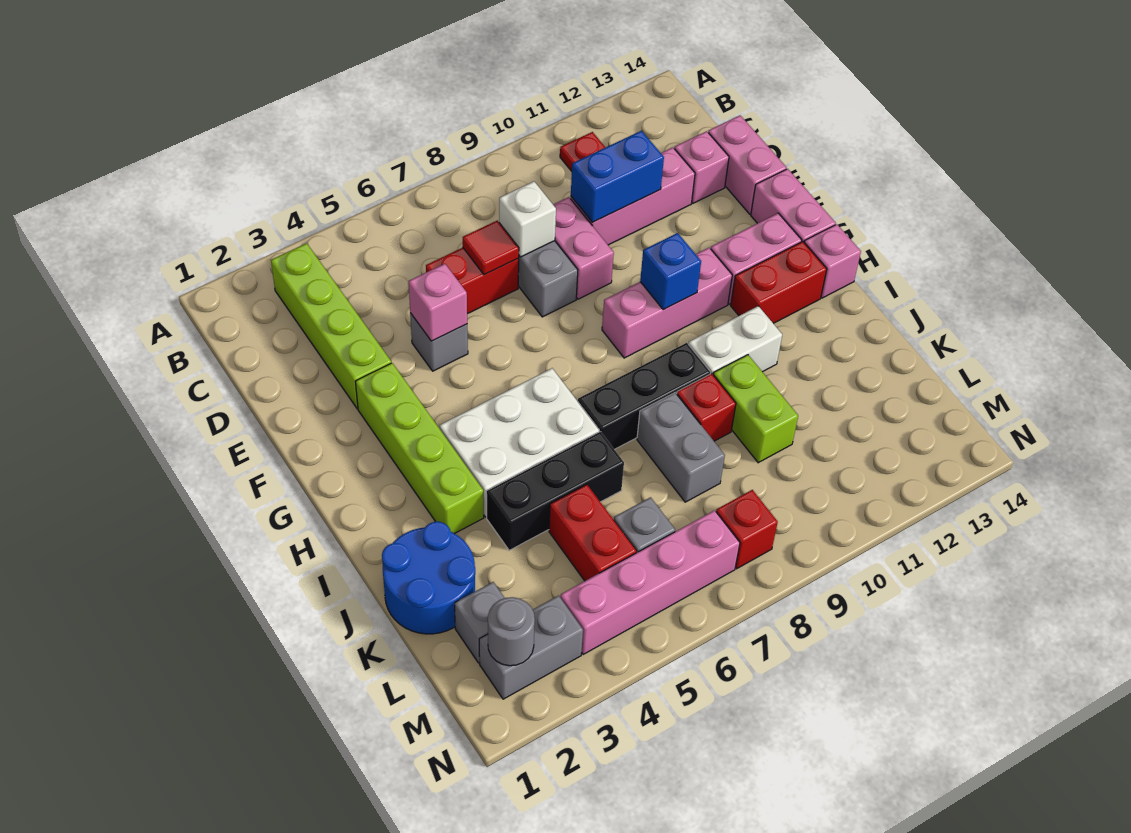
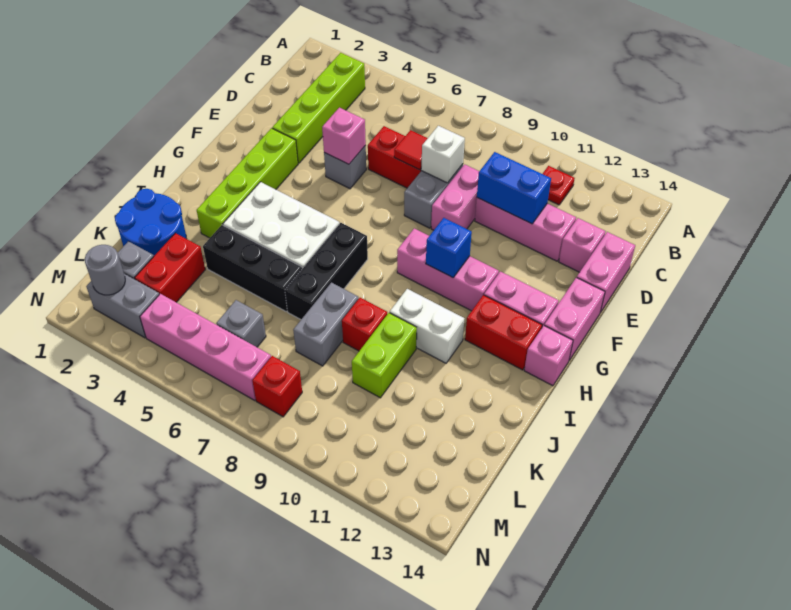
black brick I7:I9 level 1 -> black brick H7:J7 level 1
red brick K5:L5 level 1 -> red brick K3:L3 level 1

